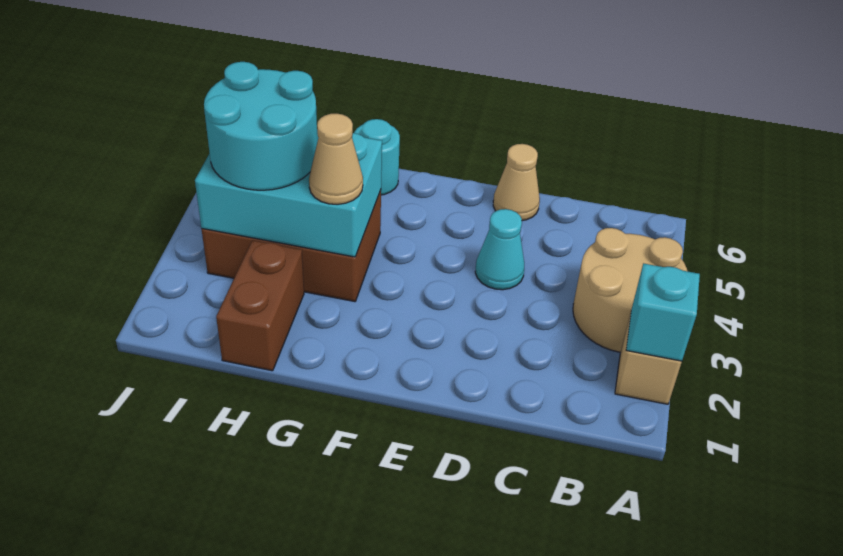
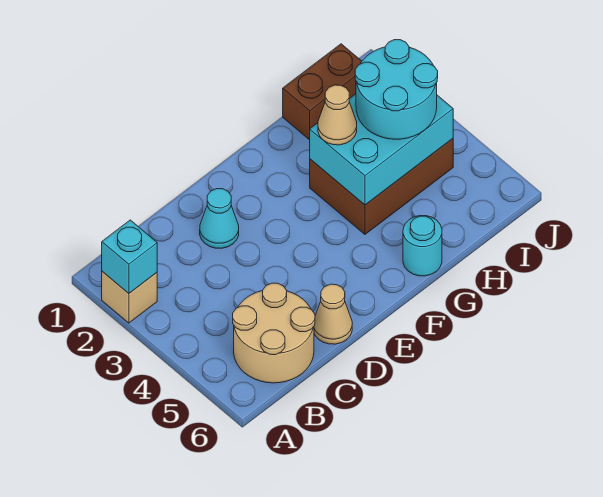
tan round brick A3:B4 level 1 -> tan round brick B5:C6 level 1
cyan cone D4 level 1 -> cyan cone D2 level 1
brown brick H1:H2 level 1 -> brown brick H1:I1 level 1

